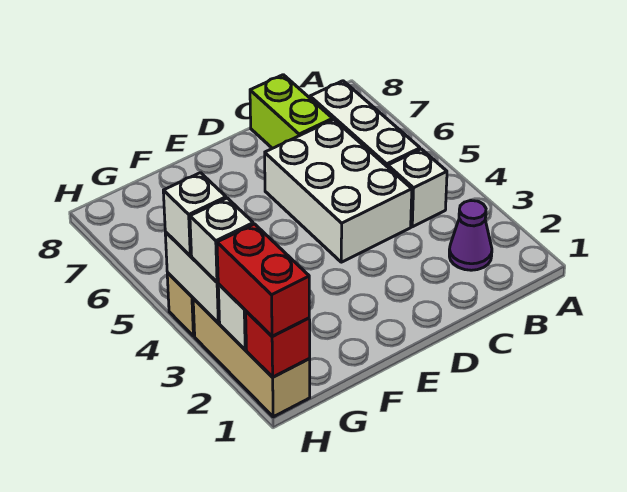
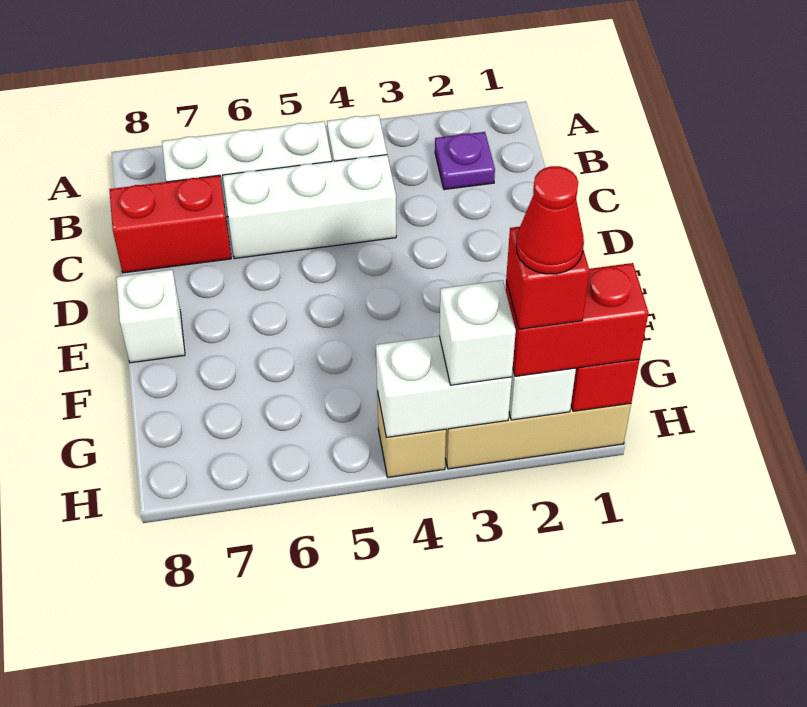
purple cone B2 level 1 -> purple plate B2 level 1
white brick C4:D6 level 1 -> white brick C4:C6 level 1
lime brick C7:C8 level 1 -> red brick C7:C8 level 1
none -> red brick H2 level 4
none -> red cone H2 level 5
white brick H4 level 3 -> white brick E8 level 1

